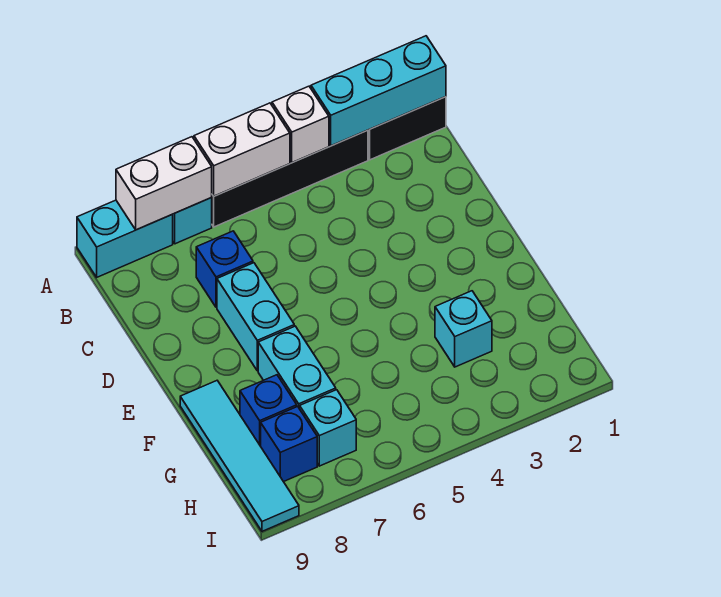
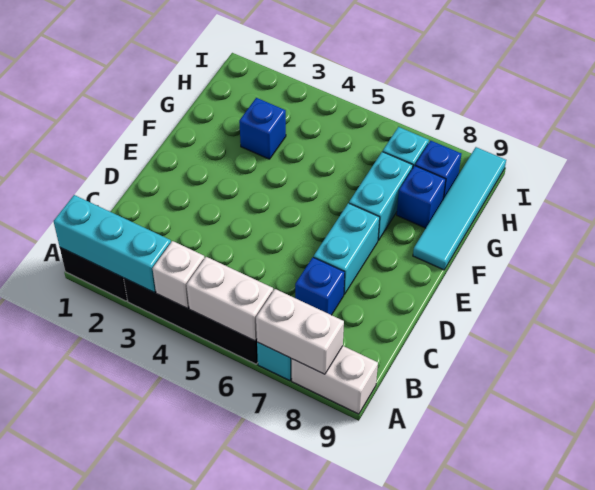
cyan brick A8:A9 level 1 -> white brick A8:A9 level 1
cyan brick G3 level 1 -> blue brick G3 level 1

